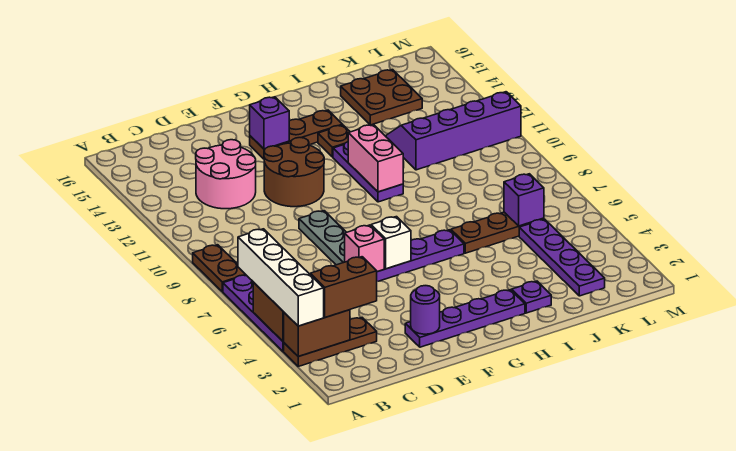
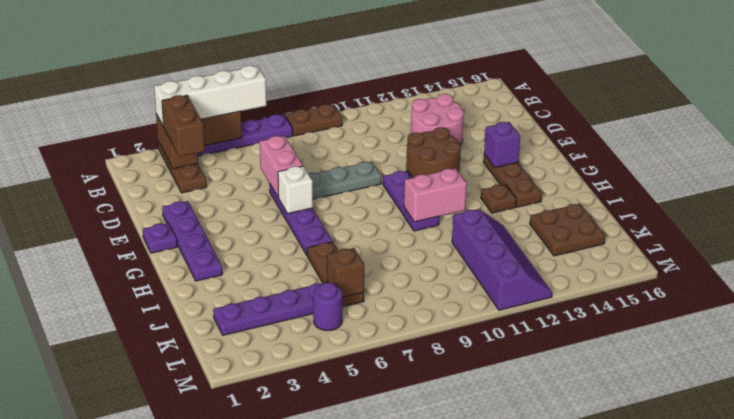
purple round brick E2 level 2 -> purple round brick L5 level 1
pink brick E6 level 2 -> pink brick D6:E6 level 2
purple plate H10:H12 level 1 -> purple plate F10:H10 level 1
purple plate I2 level 1 -> purple plate F1 level 1
purple brick K6 level 2 -> brown brick K6 level 2

